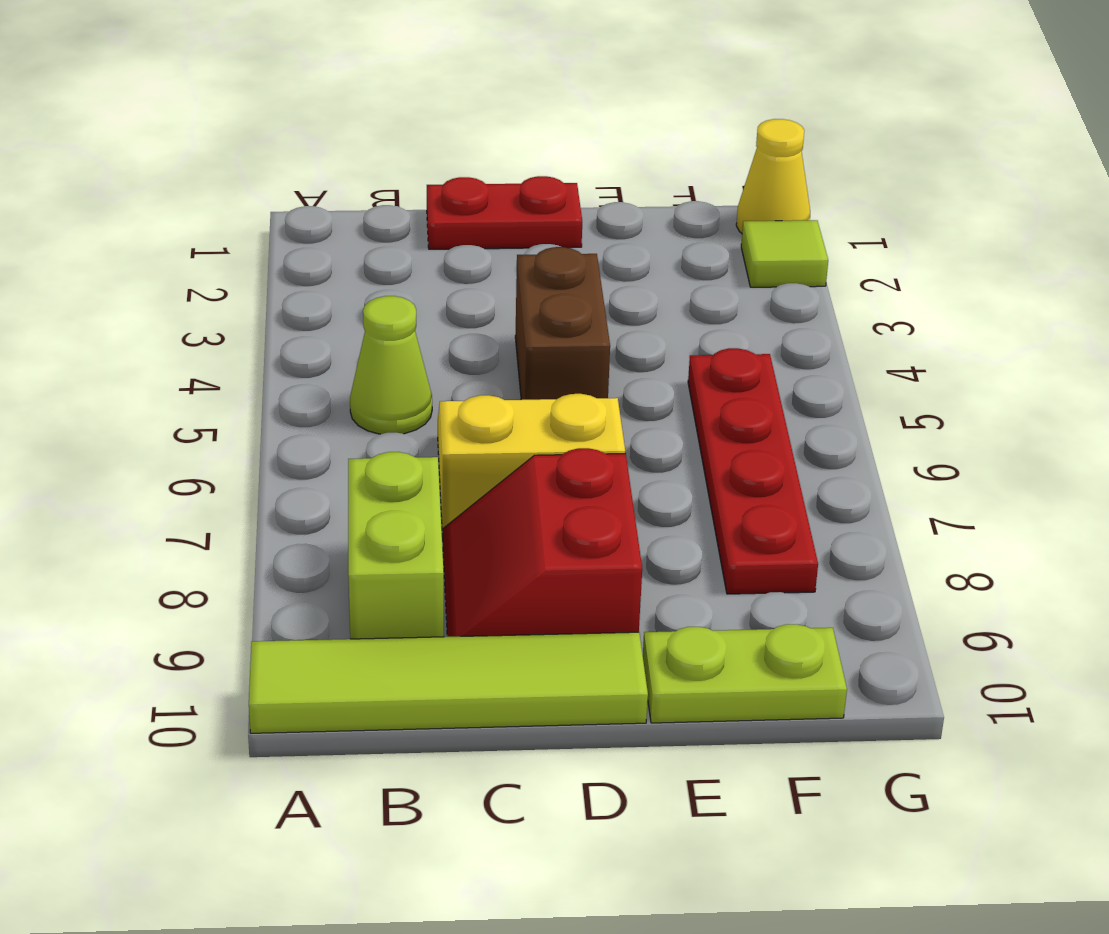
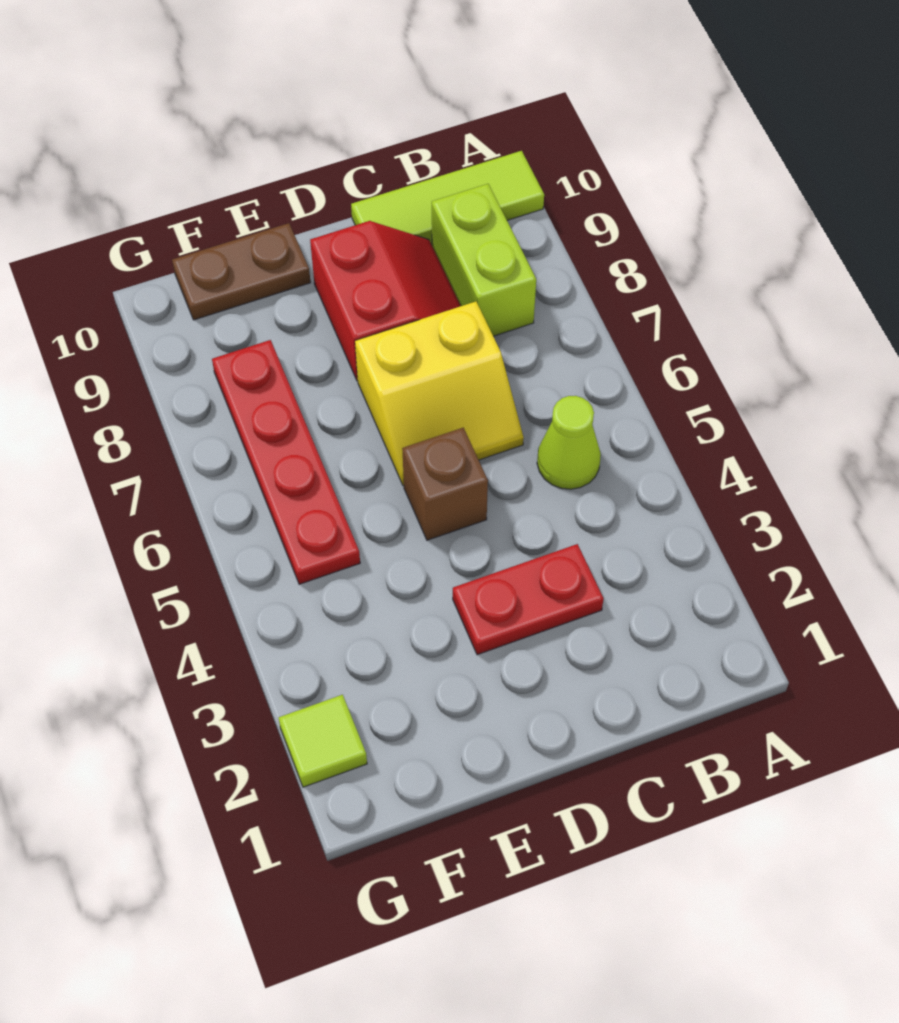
lime tile A10:D10 level 1 -> lime tile A10:C10 level 1
red plate C1:D1 level 1 -> red plate C3:D3 level 1
brown brick D4:D5 level 1 -> brown brick D5 level 1
lime plate E10:F10 level 1 -> brown plate E10:F10 level 1
yellow cone G1 level 1 -> none

